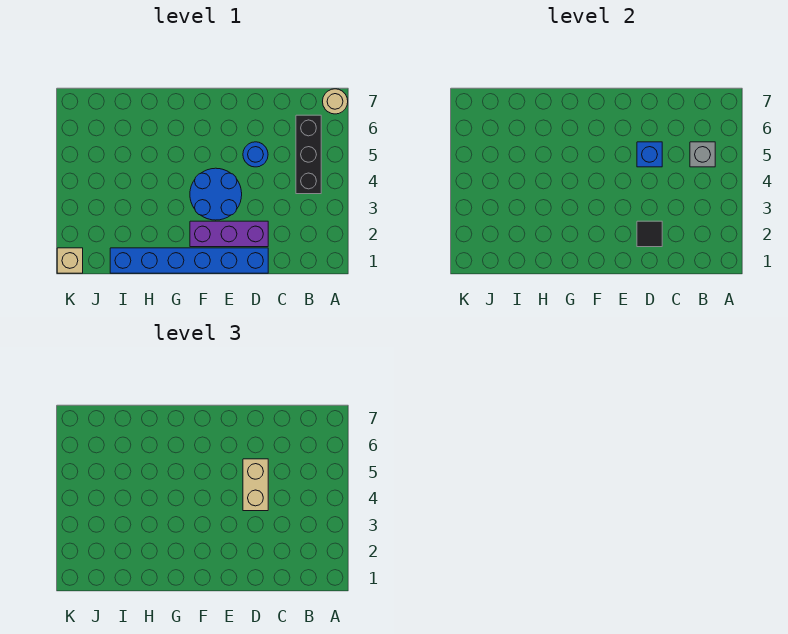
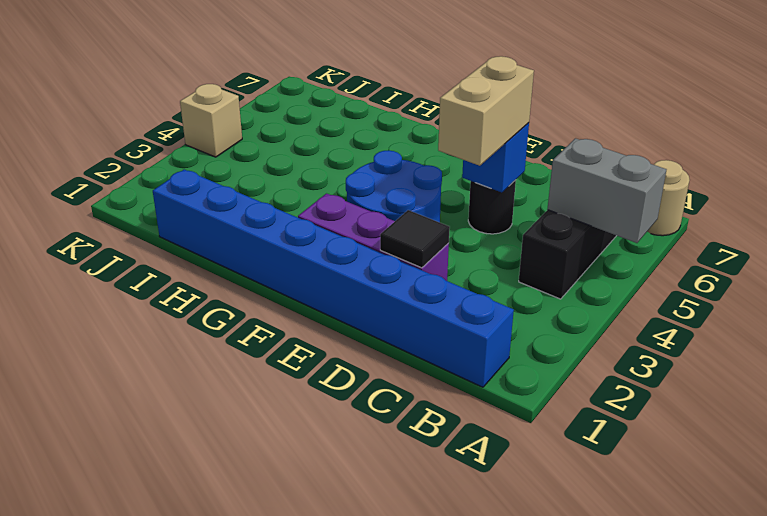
grey brick B5 level 2 -> grey brick A5:B5 level 2
blue brick D1:I1 level 1 -> blue brick B1:I1 level 1
blue round brick D5 level 1 -> black round brick D5 level 1
tan brick K1 level 1 -> tan brick K4 level 1

